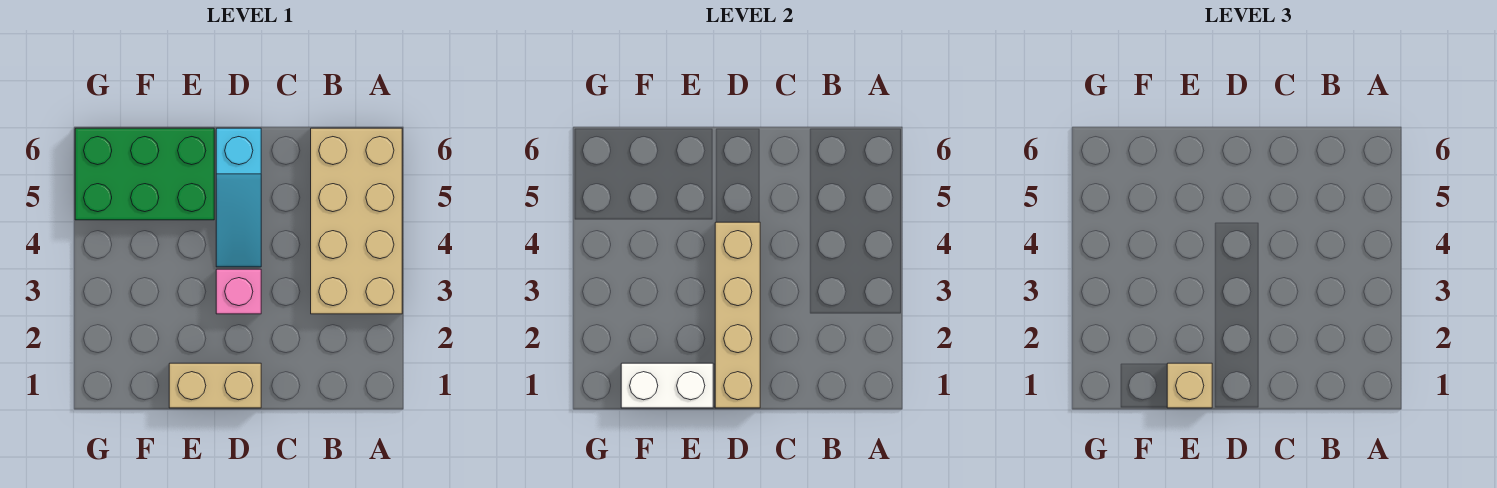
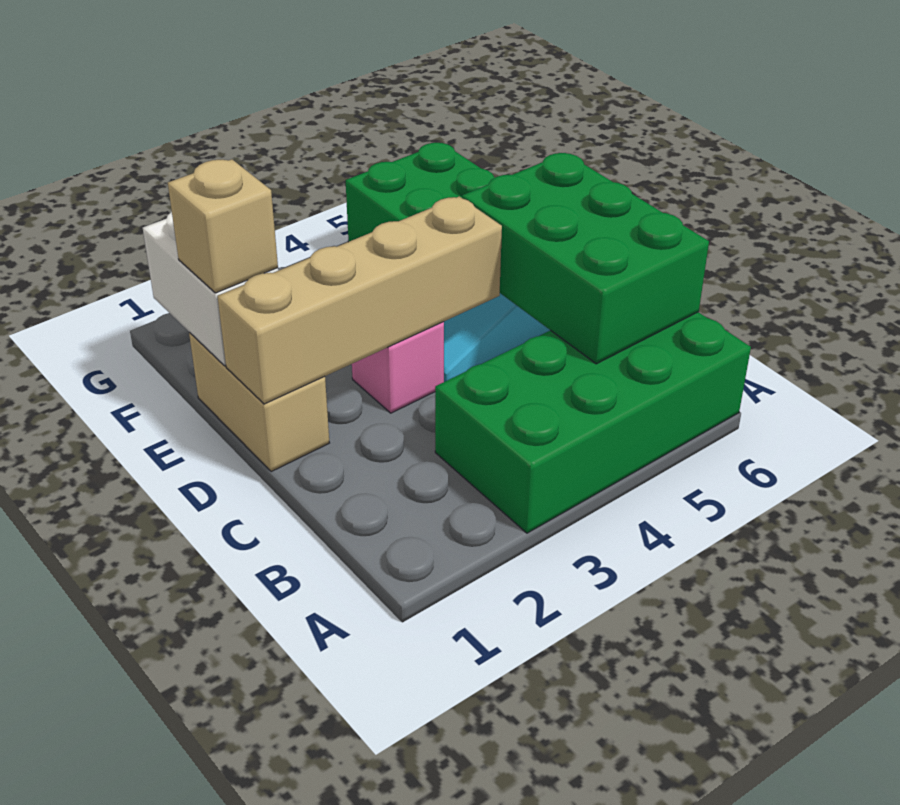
tan brick A3:B6 level 1 -> green brick A3:B6 level 1
none -> green brick B5:D6 level 2

